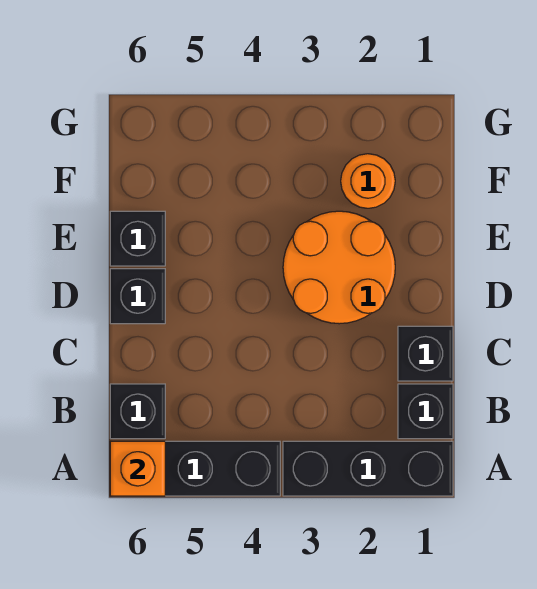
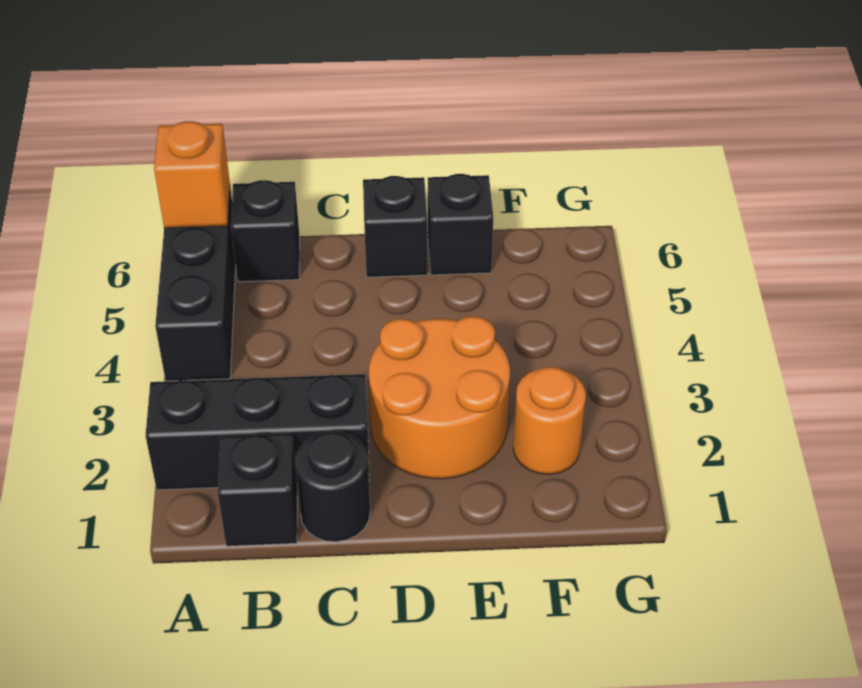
black brick A1:A3 level 1 -> black brick A2:C2 level 1
black brick C1 level 1 -> black round brick C1 level 1

